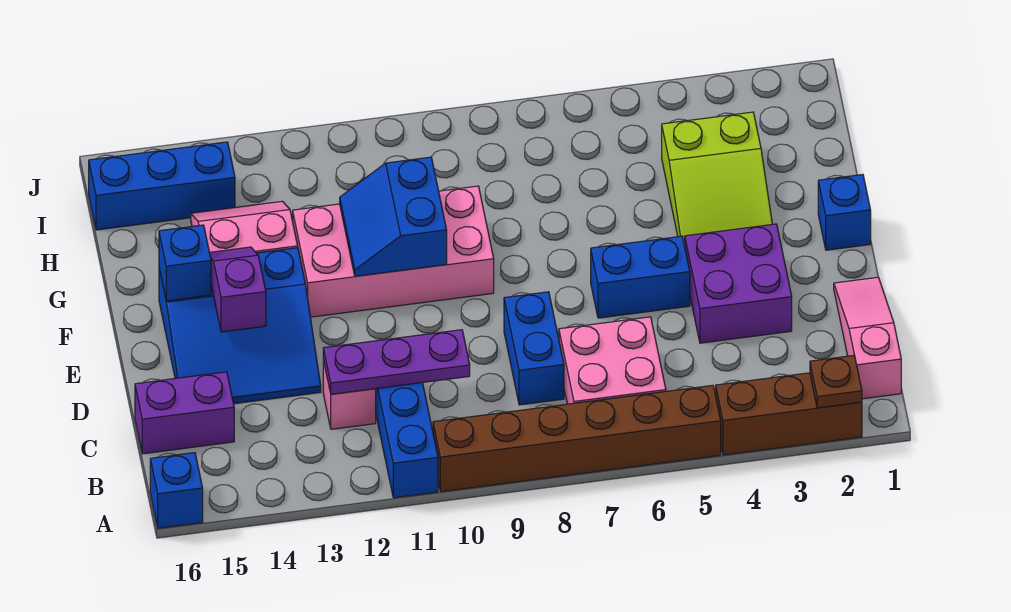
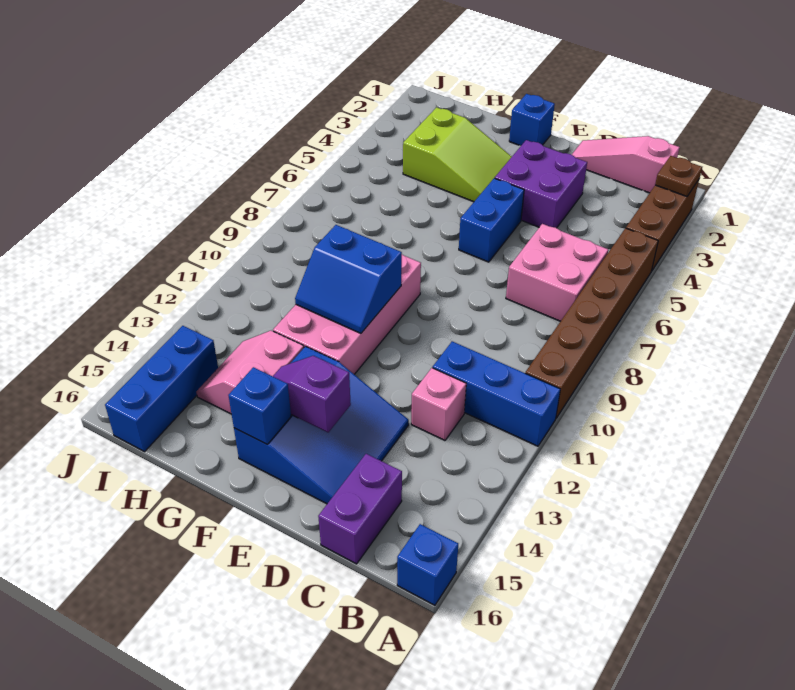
blue brick C8:D8 level 1 -> none
purple plate C10:C12 level 2 -> none

